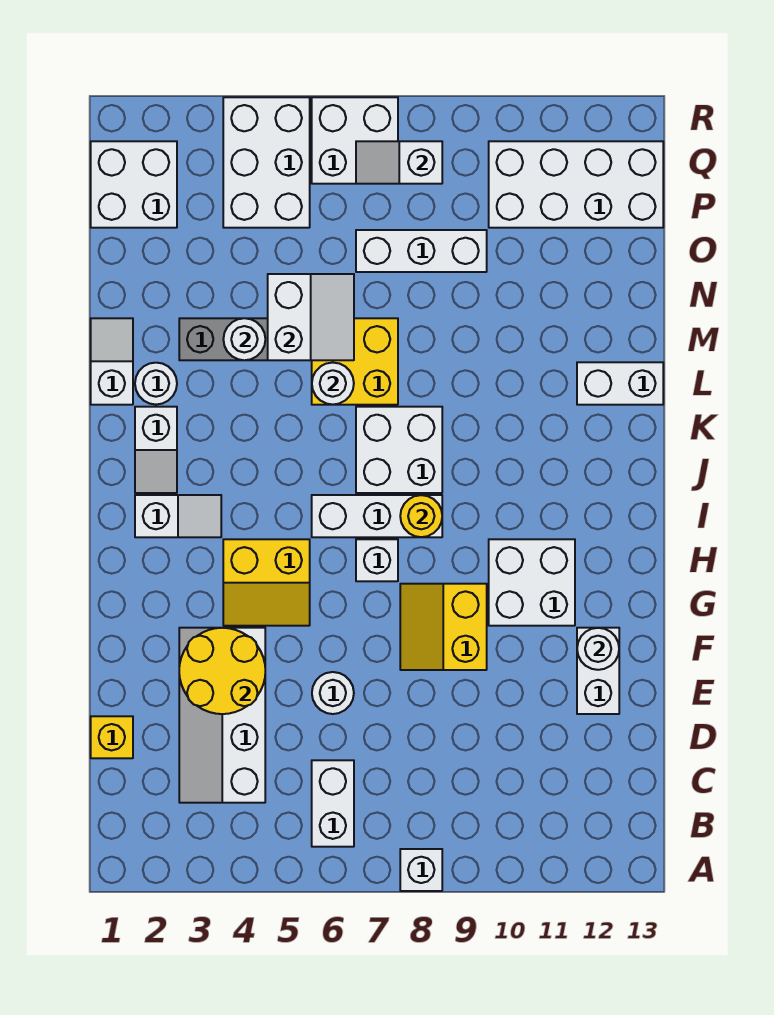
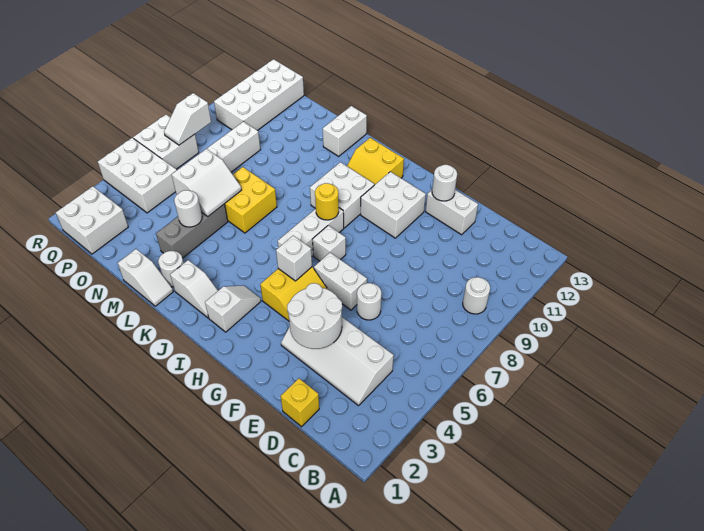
white brick A8 level 1 -> white brick H5 level 2
white brick B6:C6 level 1 -> white brick F6:G6 level 1
yellow round brick E3:F4 level 2 -> white round brick E3:F4 level 2
yellow slope F8:G9 level 1 top 9 -> yellow slope I11:J12 level 1 top 12
white brick J7:K8 level 1 -> white brick I9:J10 level 1
white slope L1:M1 level 1 top L -> white slope L1:M1 level 1 top M
white round brick L6 level 2 -> white round brick B9 level 1
white slope M5:N6 level 2 top 5 -> white slope M5:N6 level 2 top N

